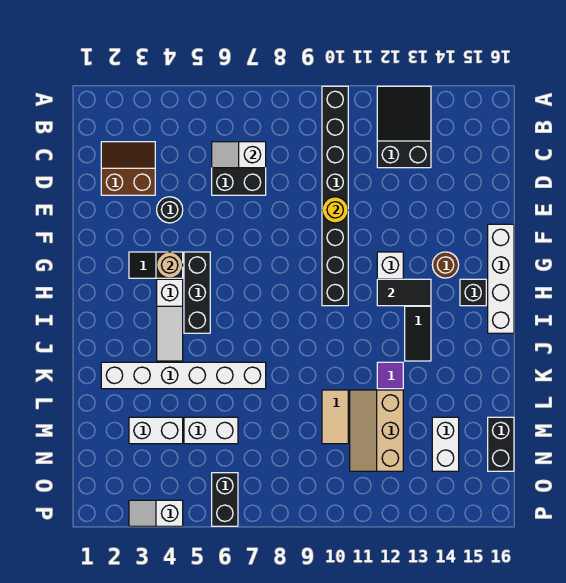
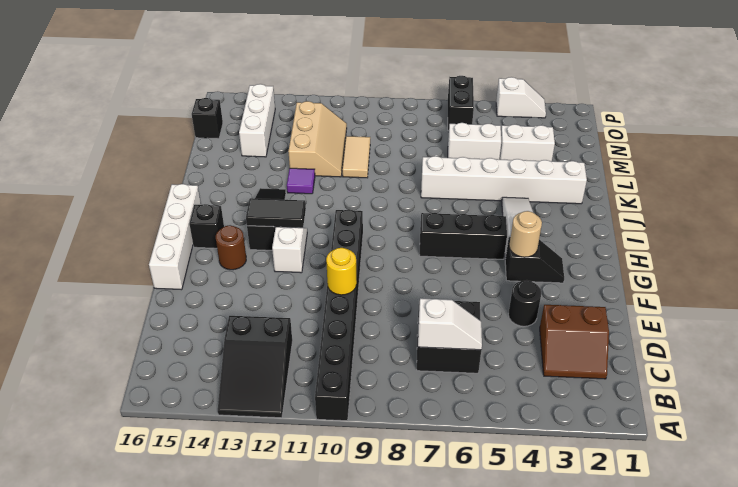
black brick G5:I5 level 1 -> black brick H5:H7 level 1
white brick M14:N14 level 1 -> white brick M14:O14 level 1
black brick M16:N16 level 1 -> black brick N16 level 1

